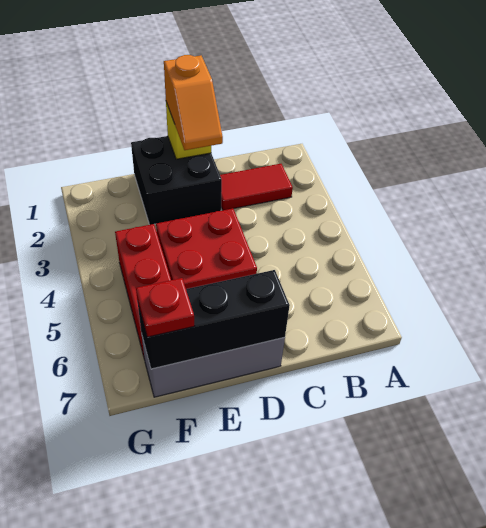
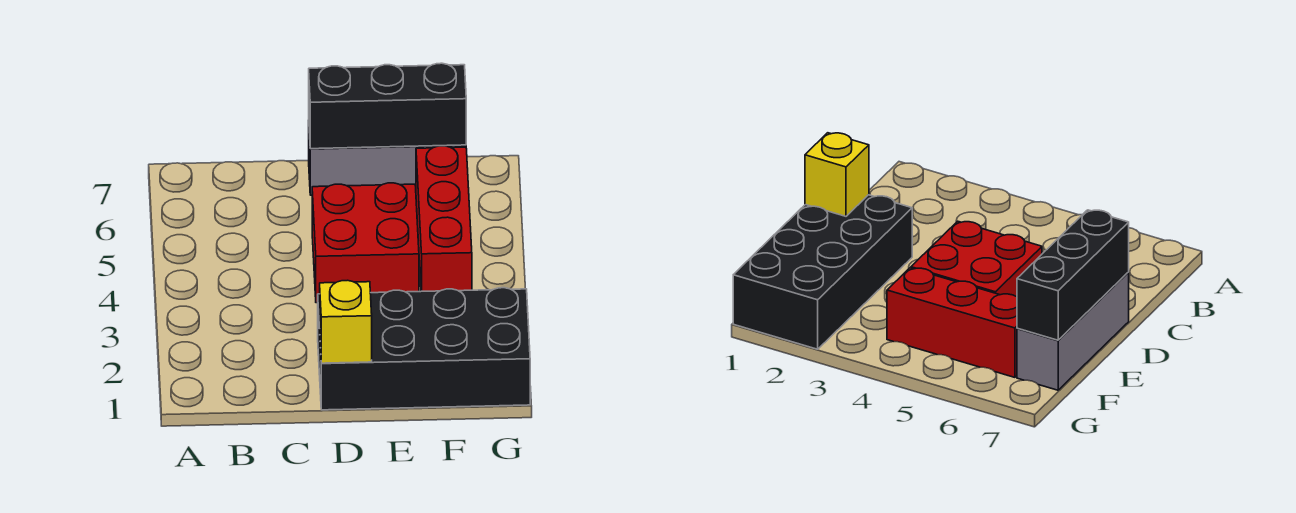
red tile B2:C2 level 1 -> none
black brick D1:E2 level 1 -> black brick D1:G2 level 1
orange slope D1:D2 level 3 top 1 -> none
red plate F7 level 3 -> none

